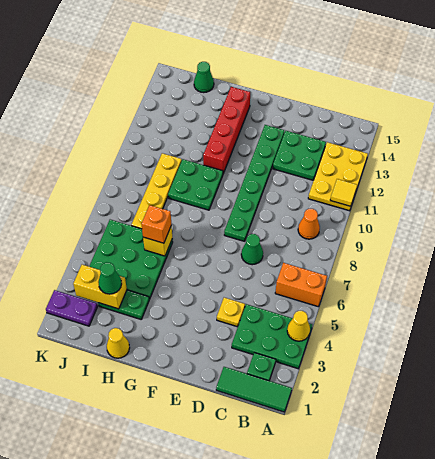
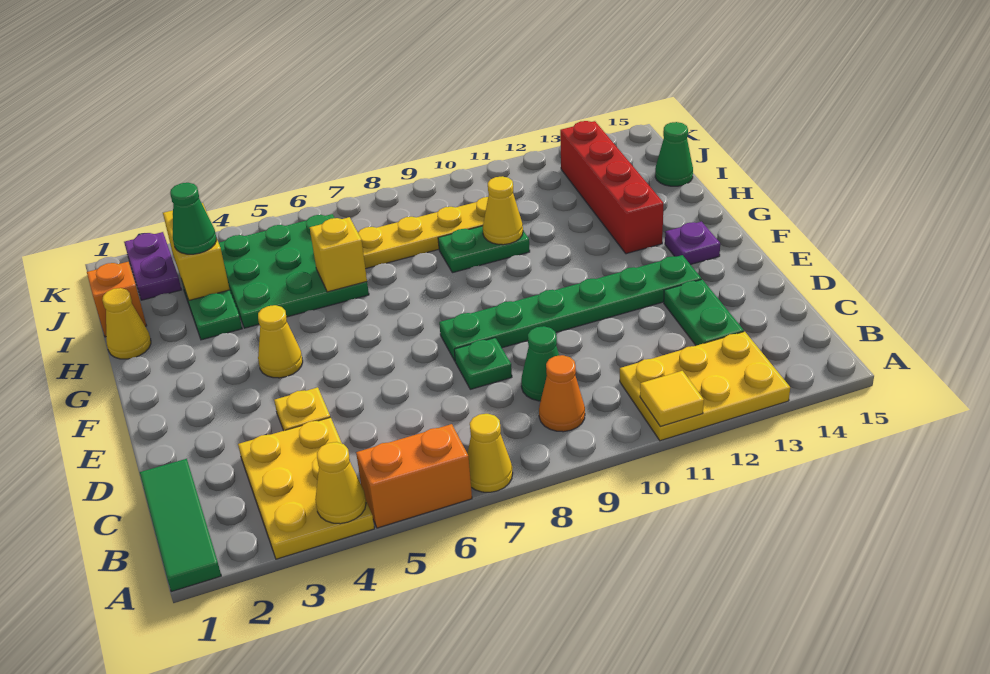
green plate A3:C4 level 1 -> yellow plate A3:C4 level 1
orange brick A6:B6 level 1 -> orange brick A5:A6 level 1
none -> yellow cone A7 level 1
green plate B2 level 1 -> green plate D8 level 1
green plate C12:D13 level 1 -> green plate C13:D13 level 1
green cone D7 level 1 -> green cone C9 level 1
none -> yellow cone F4 level 1
none -> purple plate F14 level 1
green plate G9:H10 level 1 -> green plate H9:H10 level 1
red brick G11:G14 level 1 -> red brick G13:J13 level 1
orange brick H6 level 3 -> orange brick I1 level 1
none -> yellow cone H10 level 2

